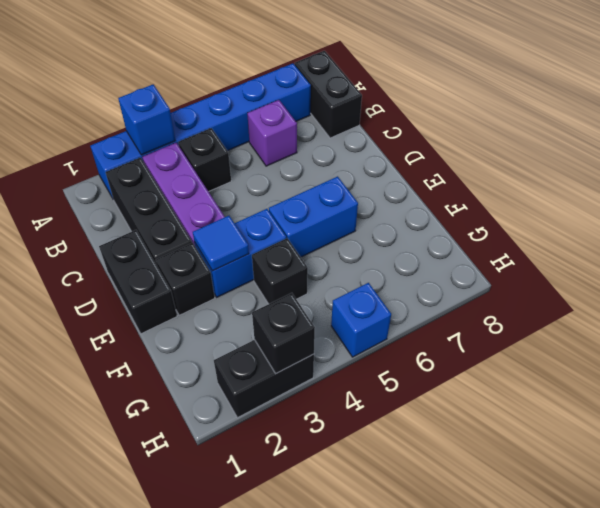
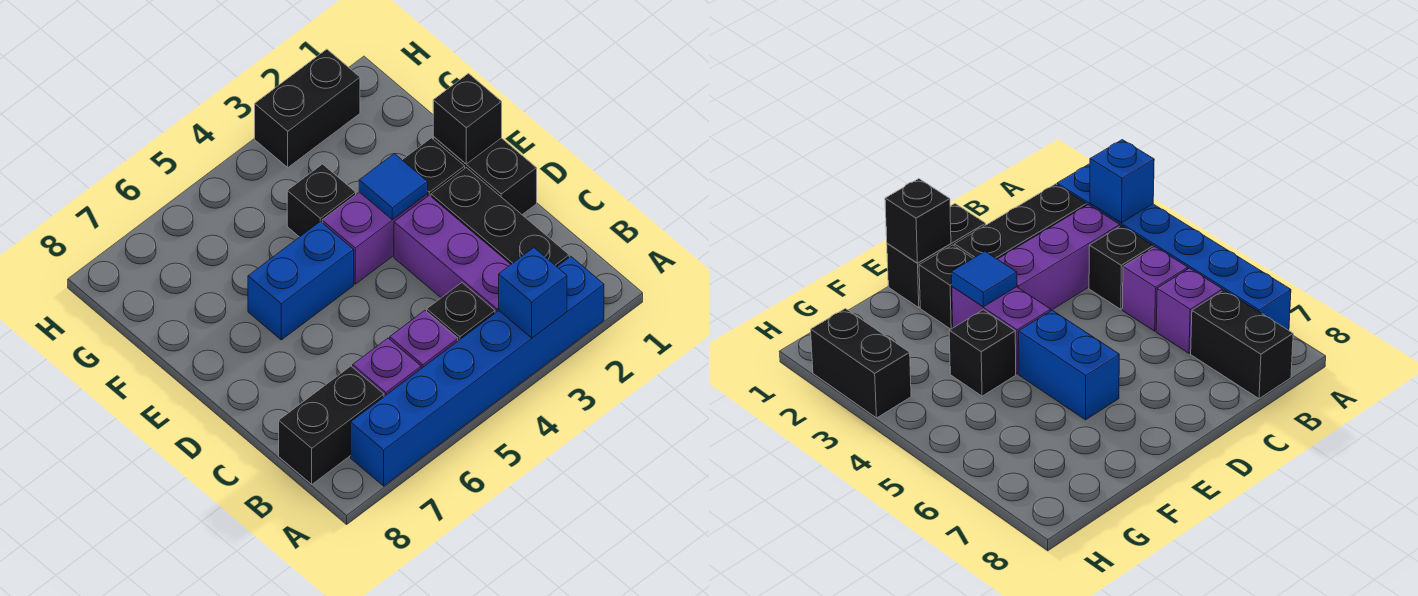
black brick A8:B8 level 1 -> black brick B7:B8 level 1
none -> purple brick B5 level 1
blue brick E3:E4 level 1 -> purple brick E3:E4 level 1
black brick H3 level 2 -> black brick E1 level 2
blue brick H5 level 1 -> none

